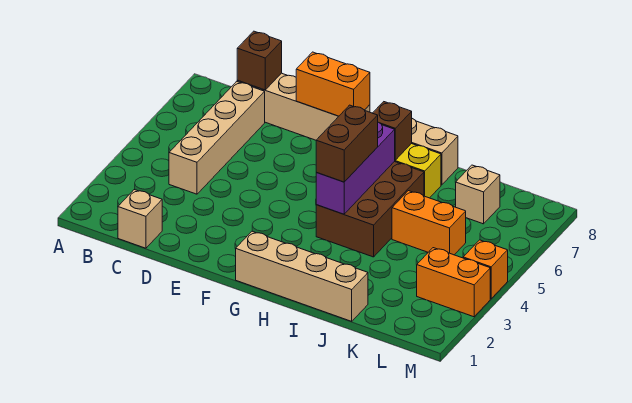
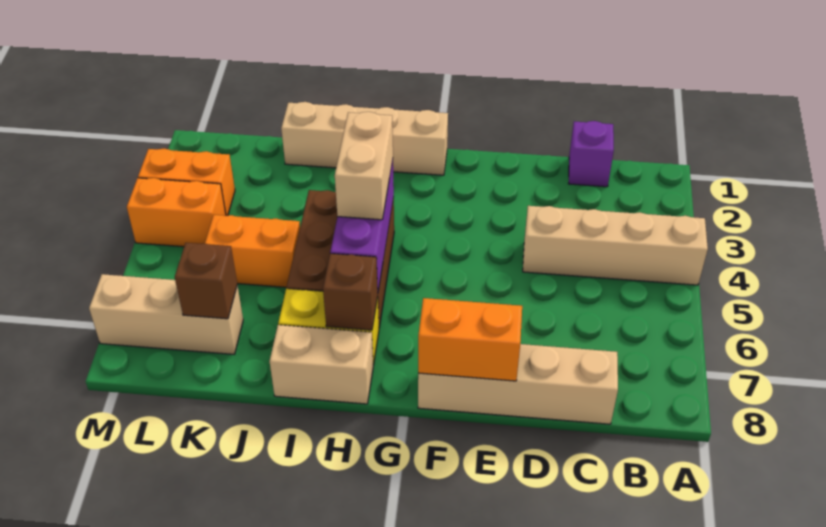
tan brick C1 level 1 -> purple brick C1 level 1
tan brick C4:C7 level 1 -> tan brick A4:D4 level 1
brown brick C8 level 2 -> brown brick K7 level 2
brown brick H4:H5 level 3 -> tan brick H4:H5 level 3
tan brick K7 level 1 -> tan brick K7:M7 level 1
orange brick M4 level 1 -> orange brick L4:M4 level 1

